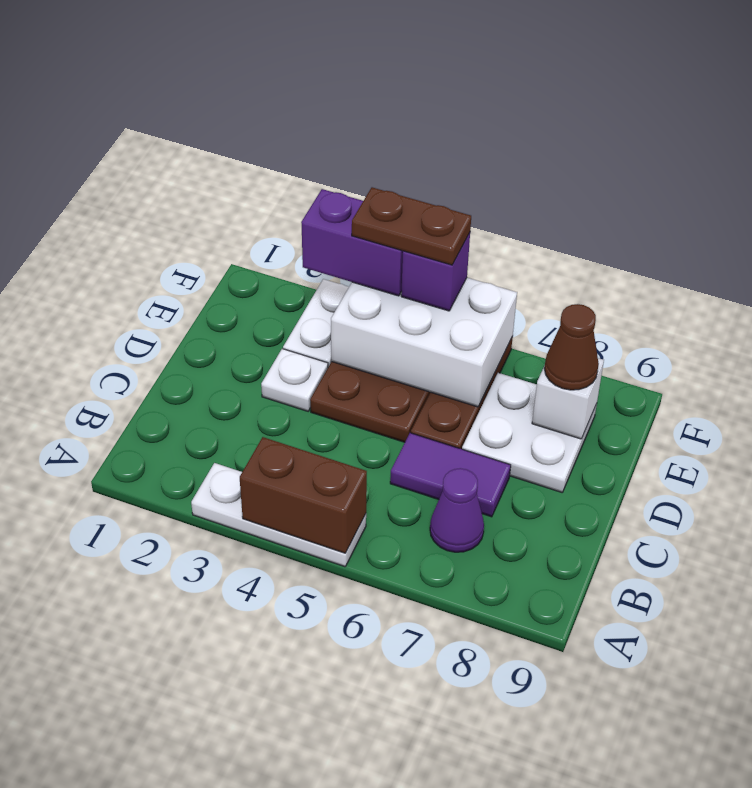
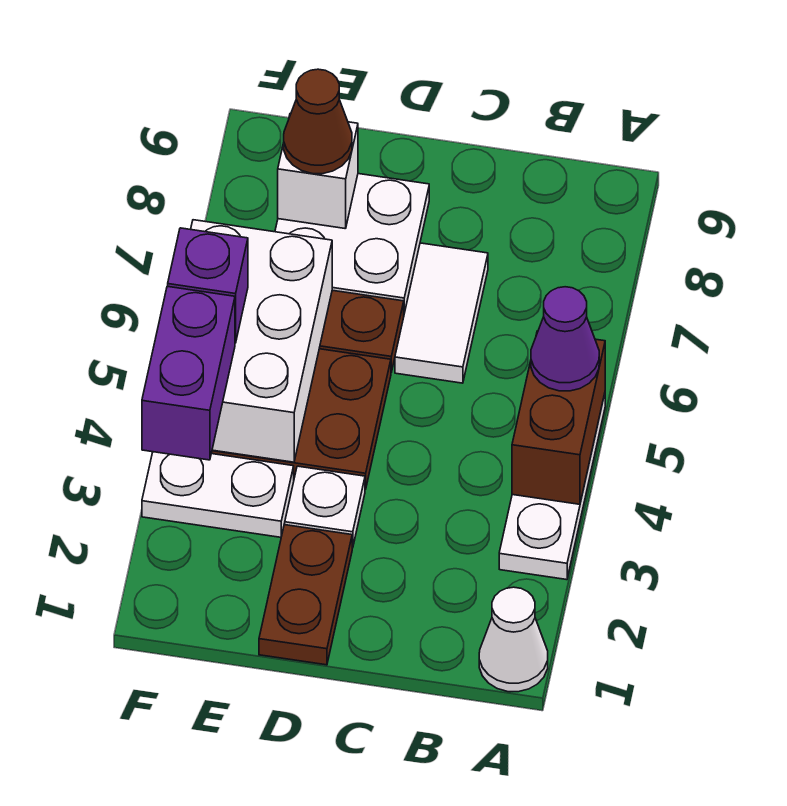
none -> white cone A1 level 1
purple cone B7 level 1 -> purple cone A5 level 3
purple tile C6:C7 level 1 -> white tile C6:C7 level 1
brown plate F4:F5 level 4 -> brown plate D1:D2 level 1

